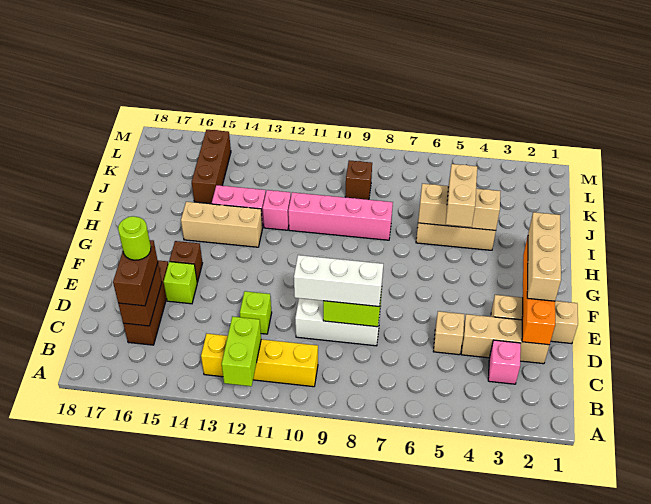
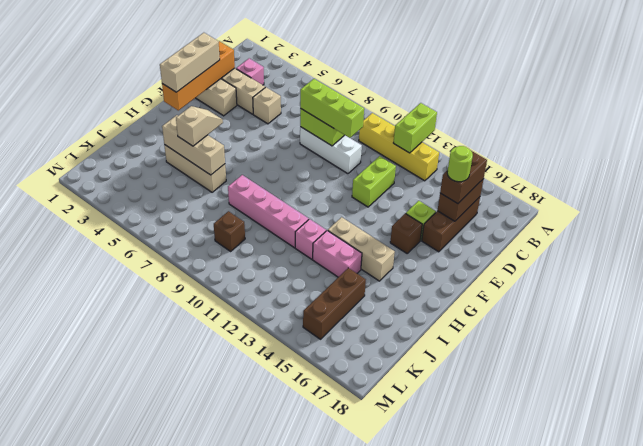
white brick D8:D10 level 3 -> lime brick D8:D10 level 3
lime brick D12 level 1 -> lime brick D12:E12 level 1
tan brick H5:I5 level 3 -> tan slope H5:I5 level 3 top I

